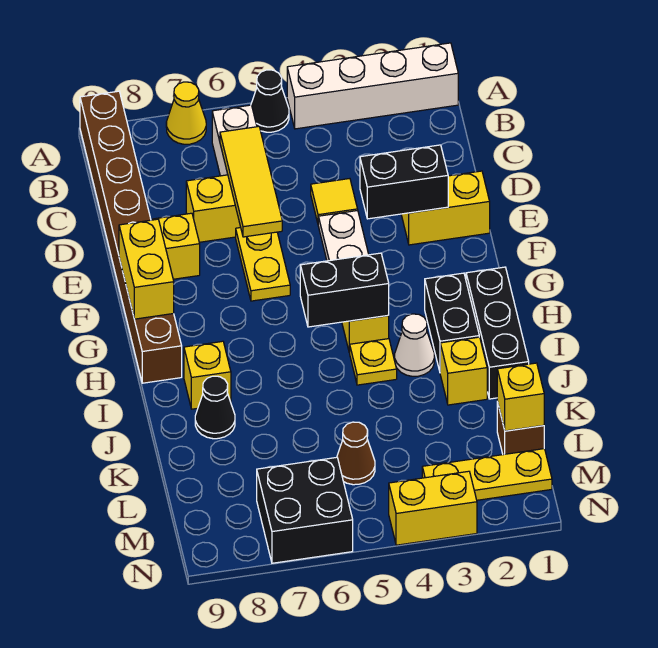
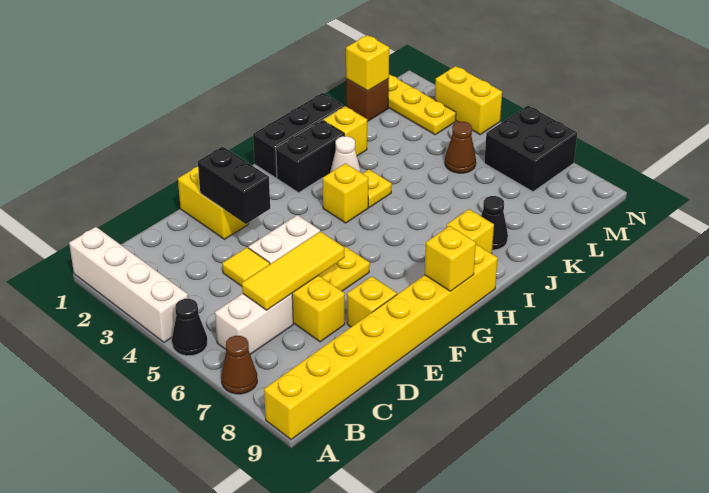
yellow cone A7 level 1 -> brown cone A7 level 1
brown brick A9:H9 level 1 -> yellow brick A9:H9 level 1
yellow brick F9:G9 level 2 -> yellow brick G9 level 2
black brick H4:H5 level 2 -> none

